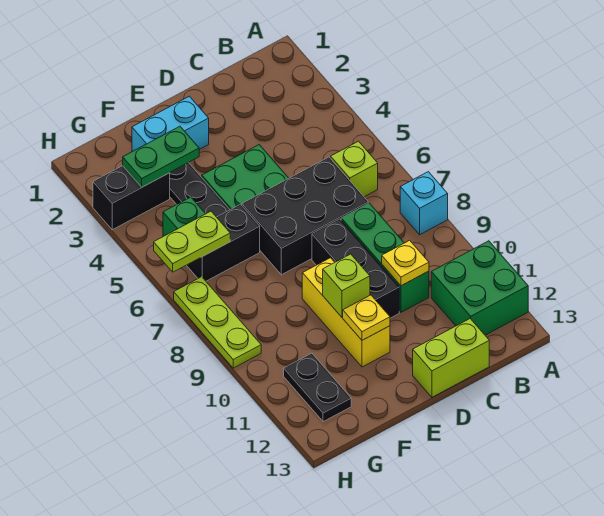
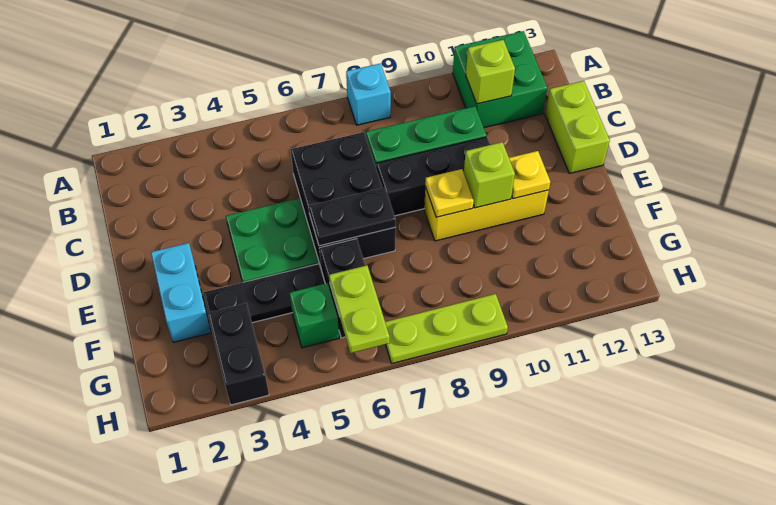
lime brick B6 level 1 -> lime brick B11 level 2
yellow plate C10 level 2 -> yellow plate E9 level 2
green plate F3:G3 level 2 -> none
black plate G11:G12 level 1 -> black plate E6:E7 level 2

